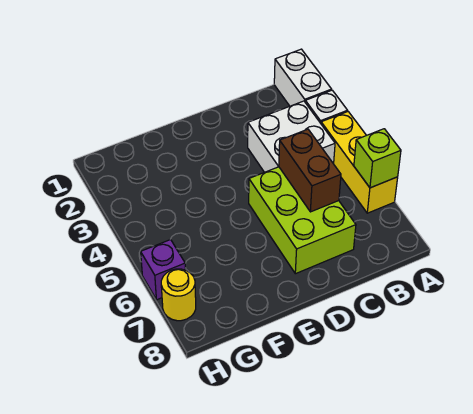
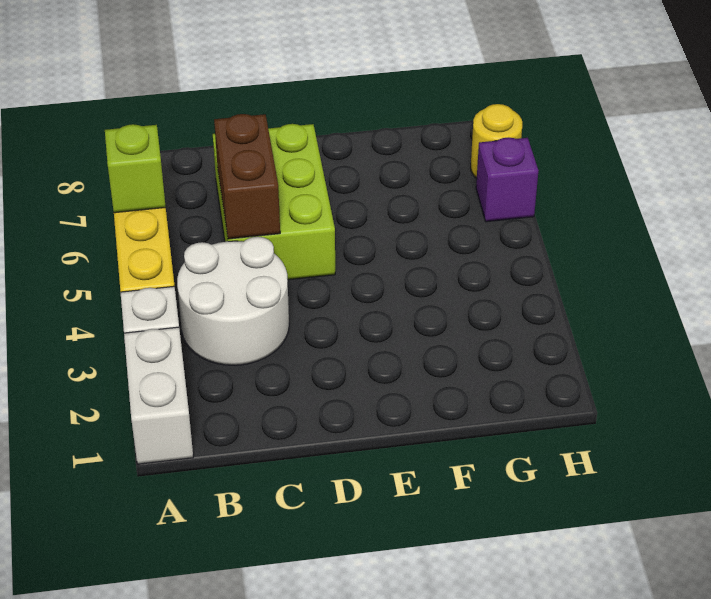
white brick B3:C4 level 1 -> white round brick B3:C4 level 1

